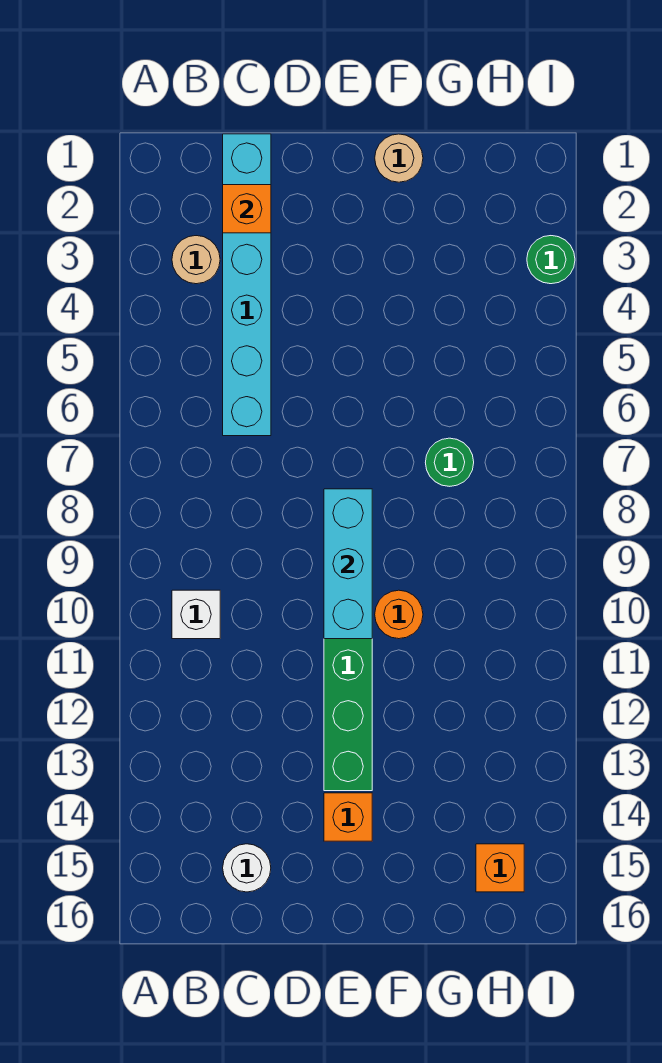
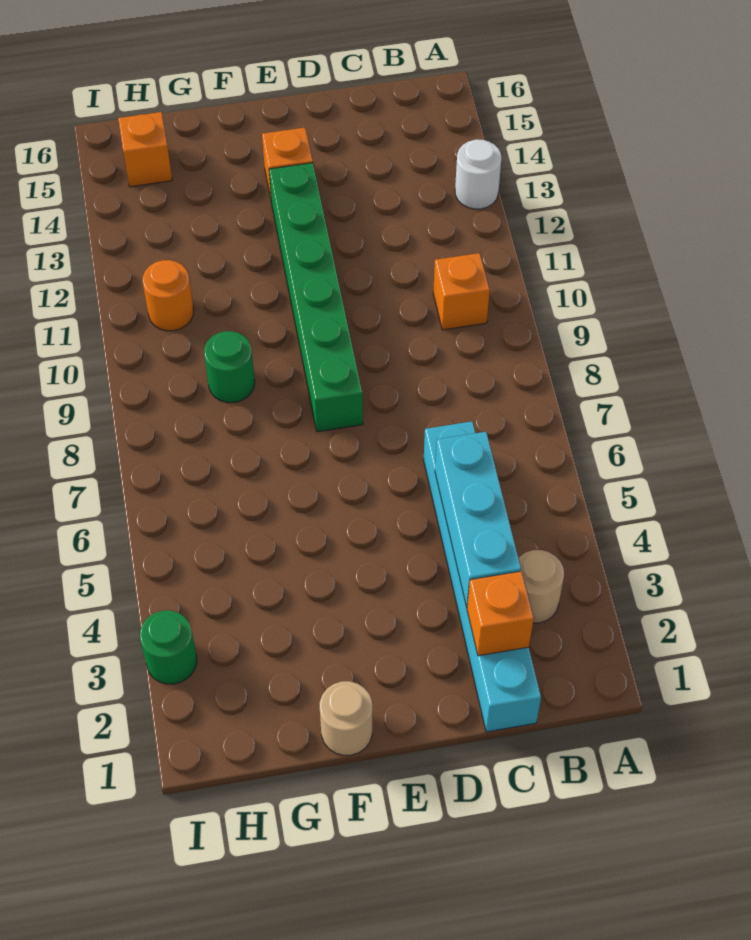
white brick B10 level 1 -> orange brick B10 level 1
white round brick C15 level 1 -> white round brick A13 level 1
cyan brick E8:E10 level 2 -> cyan brick C3:C5 level 2
orange round brick F10 level 1 -> orange round brick H11 level 1
green round brick G7 level 1 -> green round brick G9 level 1

